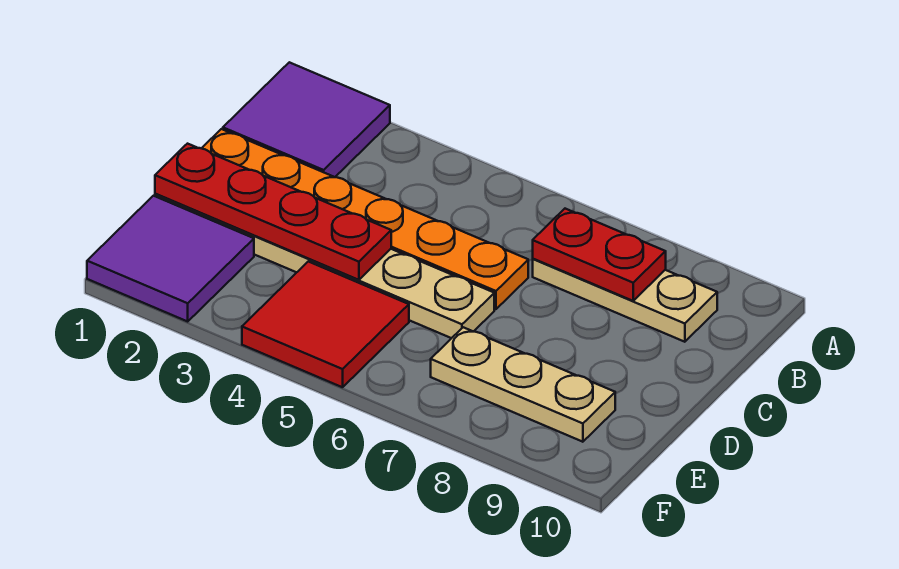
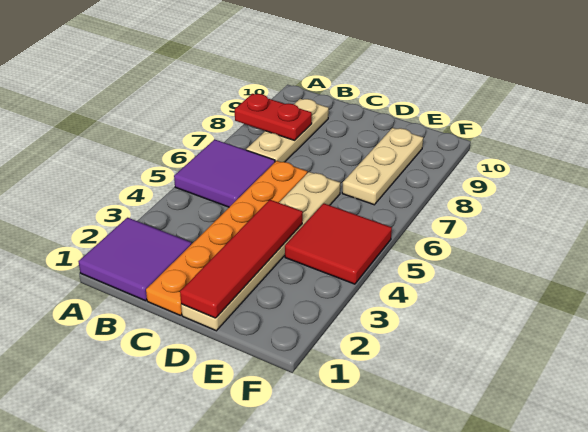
red plate B7:B8 level 2 -> red plate A8:B8 level 2
red plate D1:D4 level 2 -> red tile D1:D4 level 2
purple tile E1:F2 level 1 -> purple tile A5:B6 level 1

